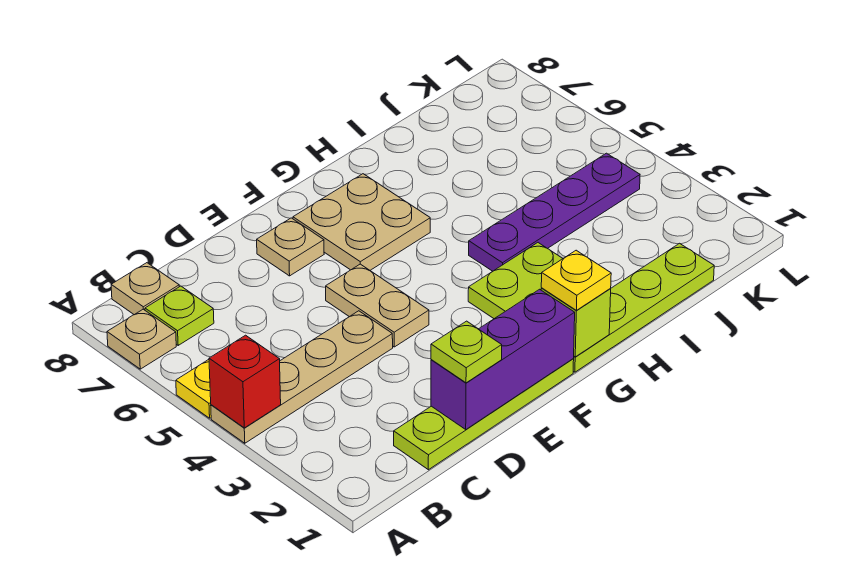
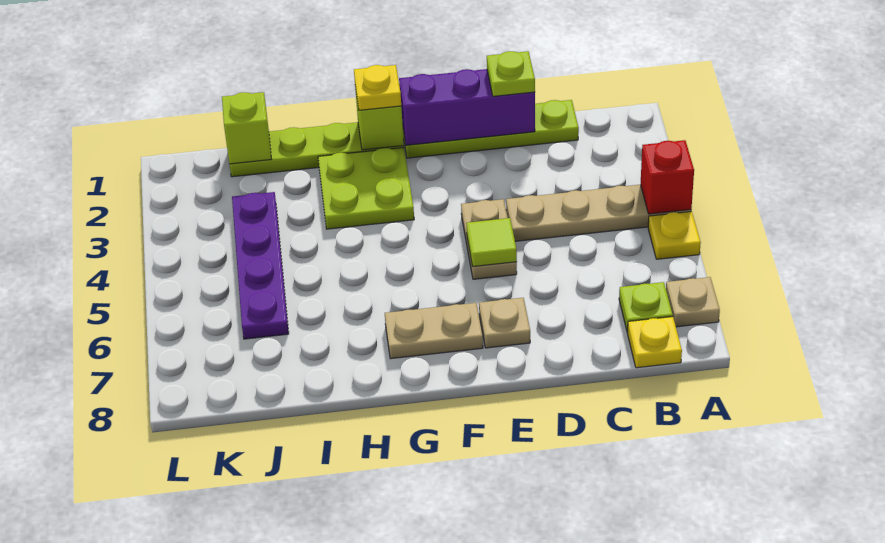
tan plate B8 level 1 -> yellow plate B8 level 1
none -> lime tile E5 level 2
tan plate F6:G7 level 1 -> tan plate F7:G7 level 1
purple plate H4:K4 level 1 -> purple plate J3:J6 level 1
none -> lime brick J1 level 2

